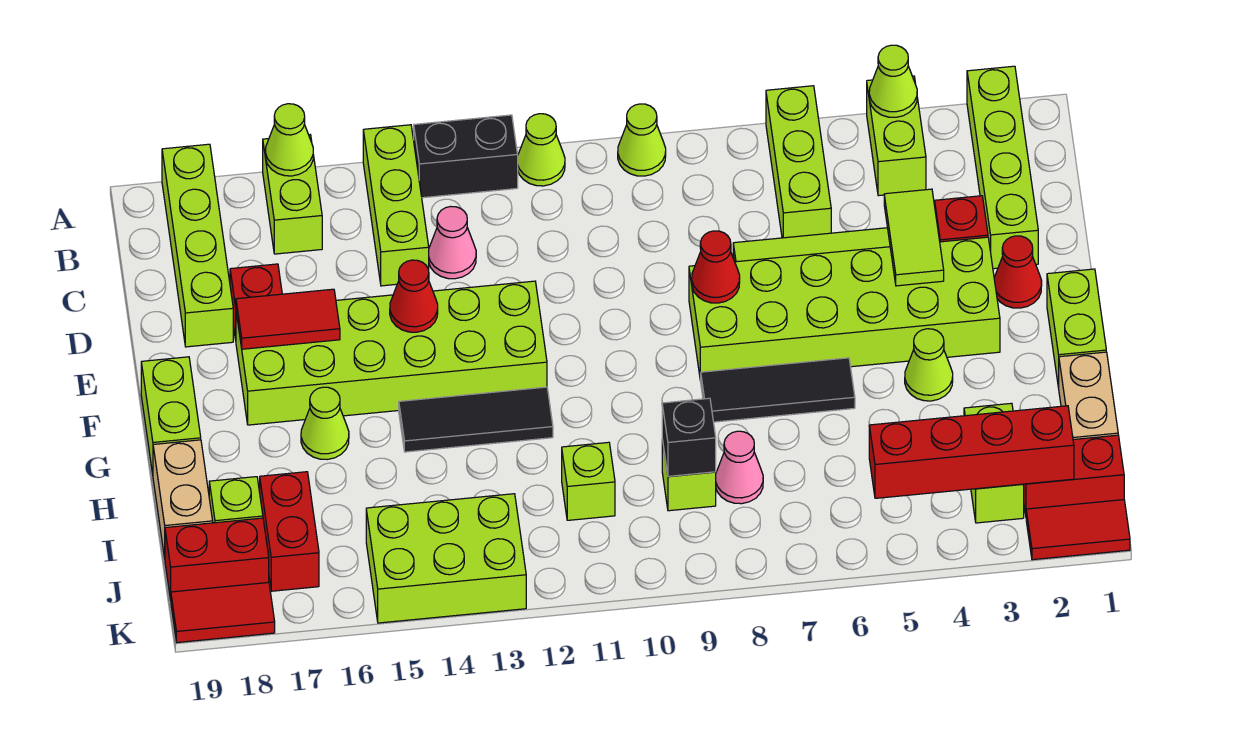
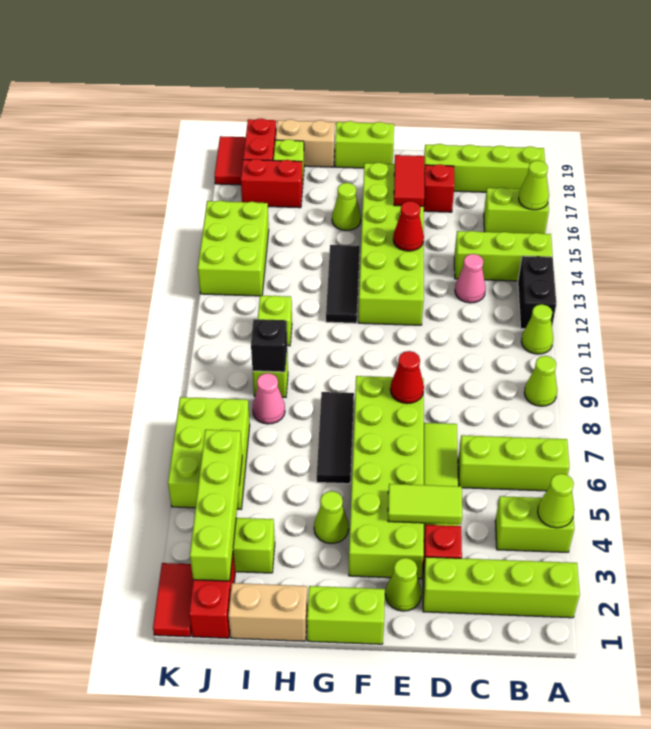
red cone E2 level 1 -> lime cone E2 level 1
red brick J2:J5 level 2 -> lime brick J2:J5 level 2
none -> lime brick J5:K7 level 1

